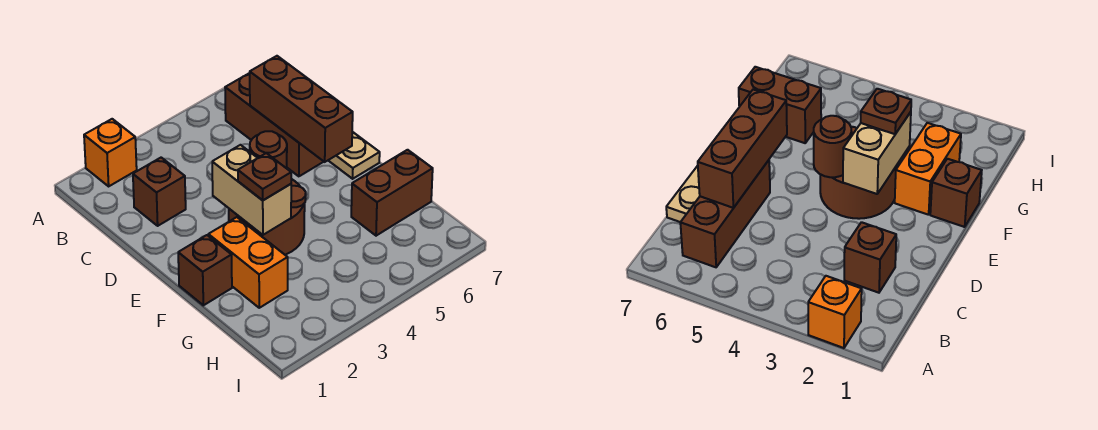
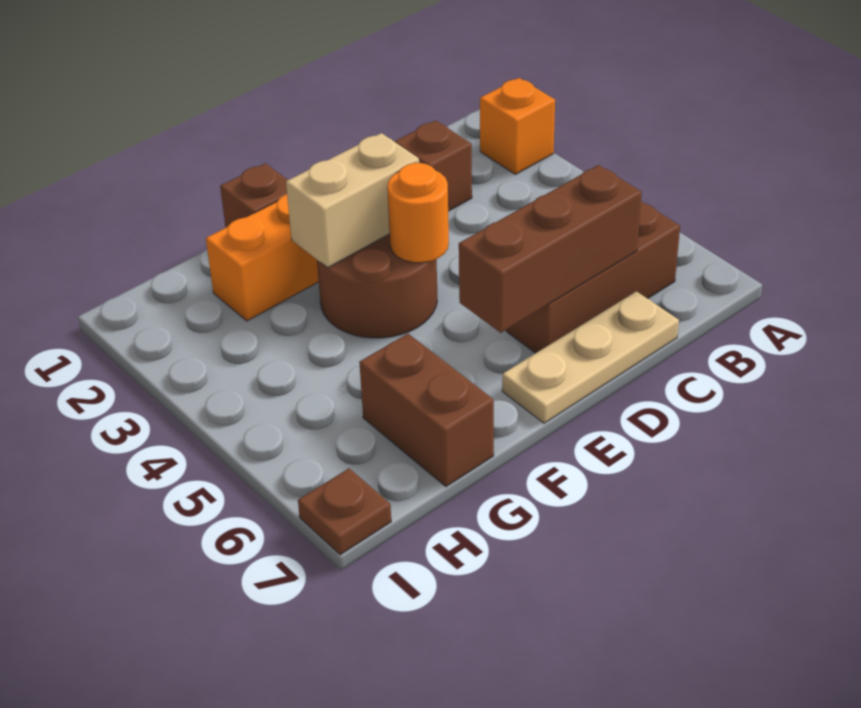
brown round brick E4 level 2 -> orange round brick E4 level 2
brown plate F3 level 3 -> brown plate I7 level 1

